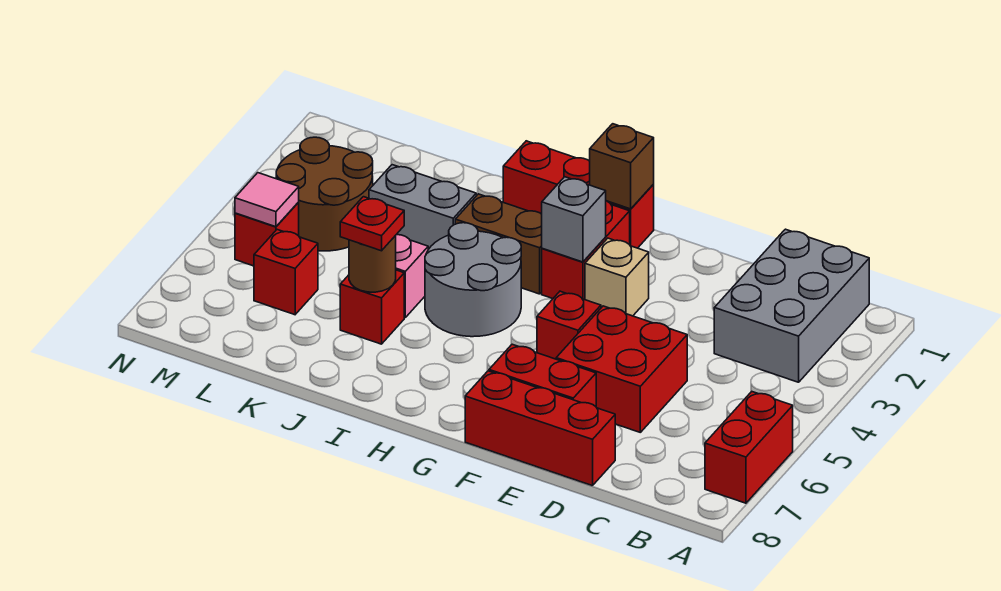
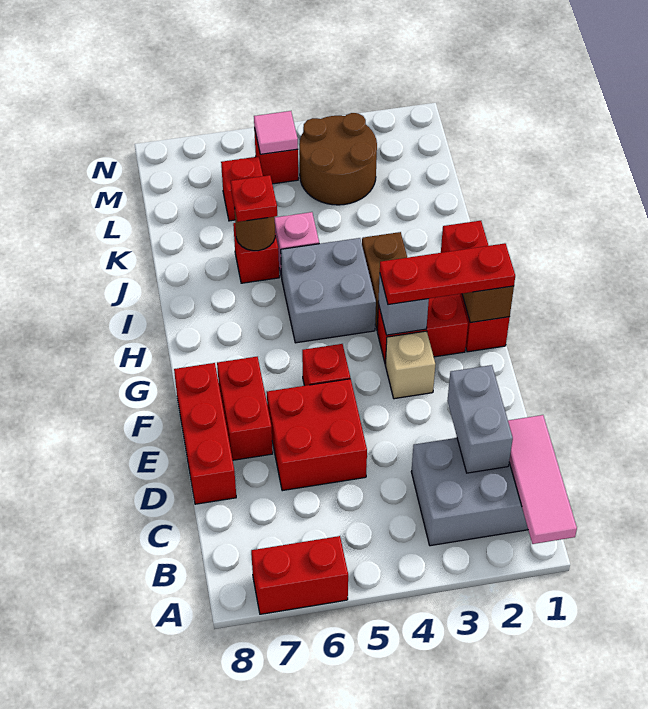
none -> pink tile A1:C1 level 2
none -> red plate G1:G3 level 3
grey round brick H4:I5 level 1 -> grey brick H4:I5 level 1
grey brick J3:K3 level 1 -> grey brick C2:D2 level 2

